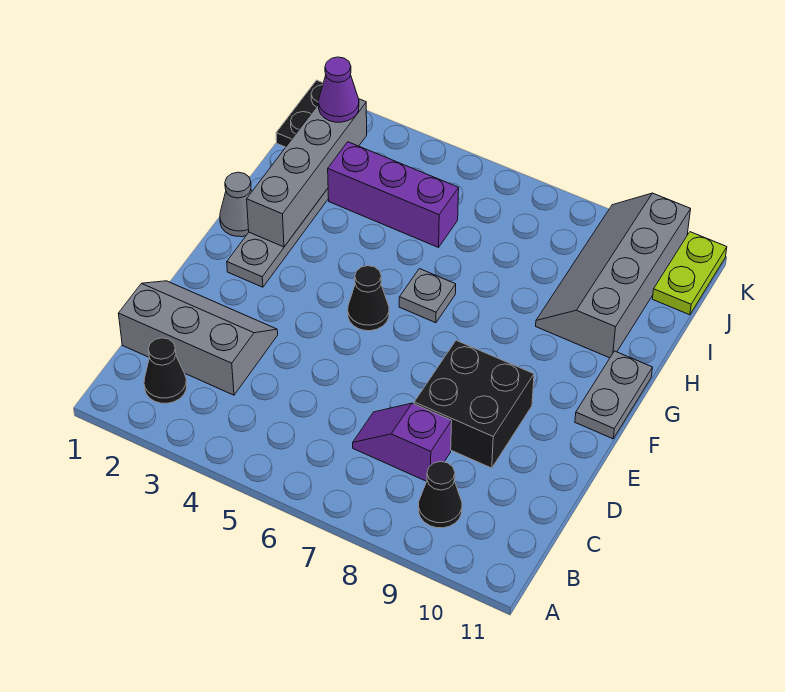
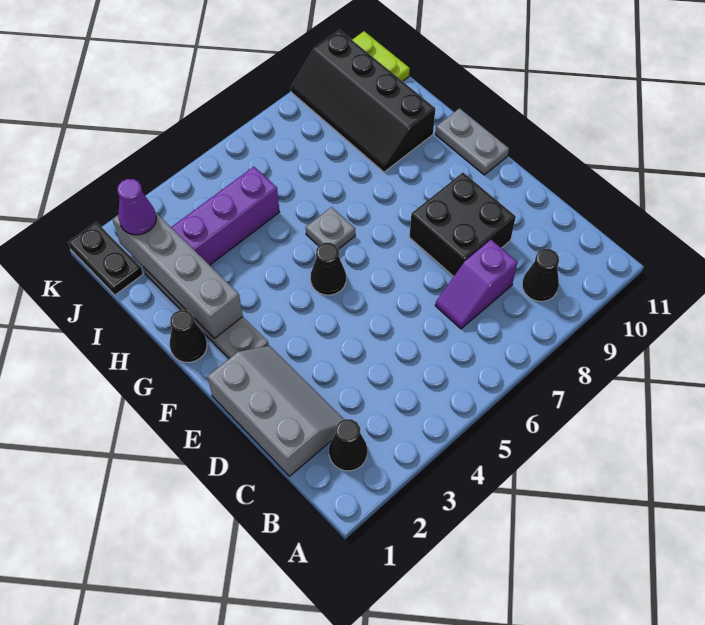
grey slope C1:D3 level 1 top C -> grey slope C1:E2 level 1 top 1
grey cone G1 level 1 -> black cone G1 level 1
grey slope H9:K10 level 1 top 10 -> black slope H9:K10 level 1 top 10

